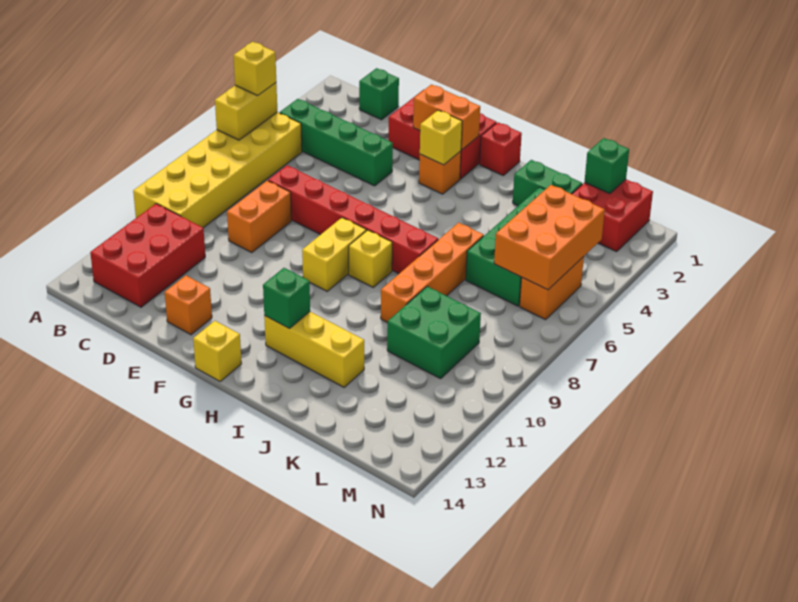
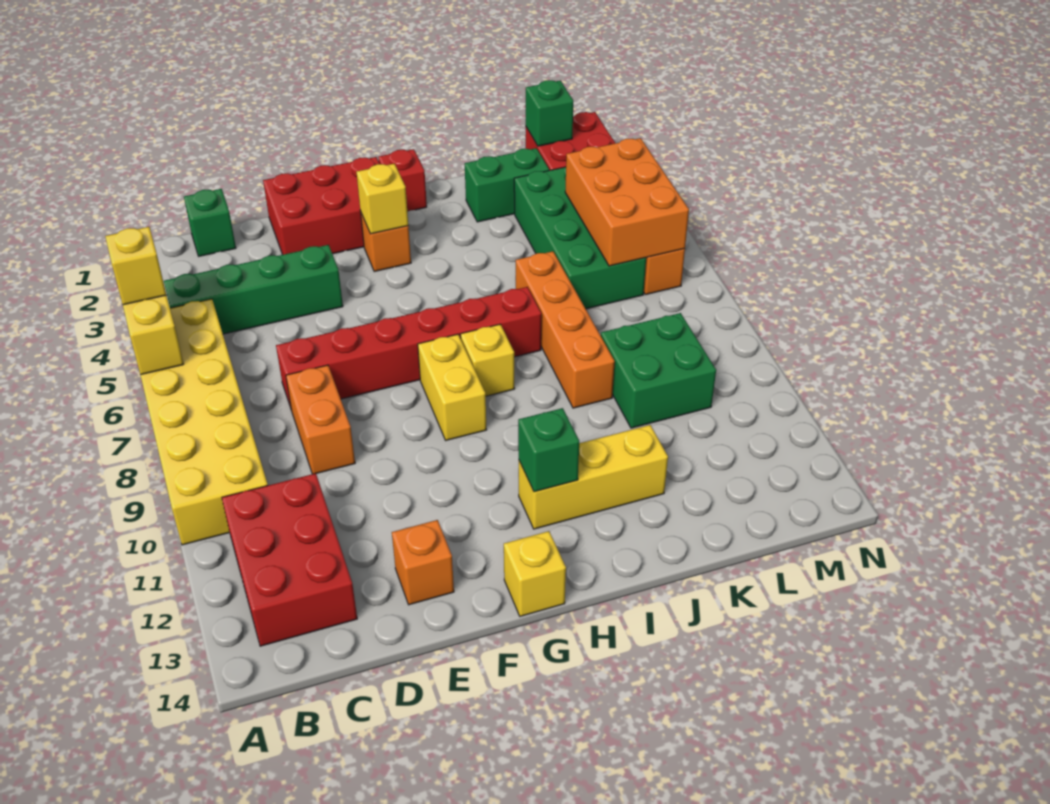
orange brick F2:G2 level 2 -> none

